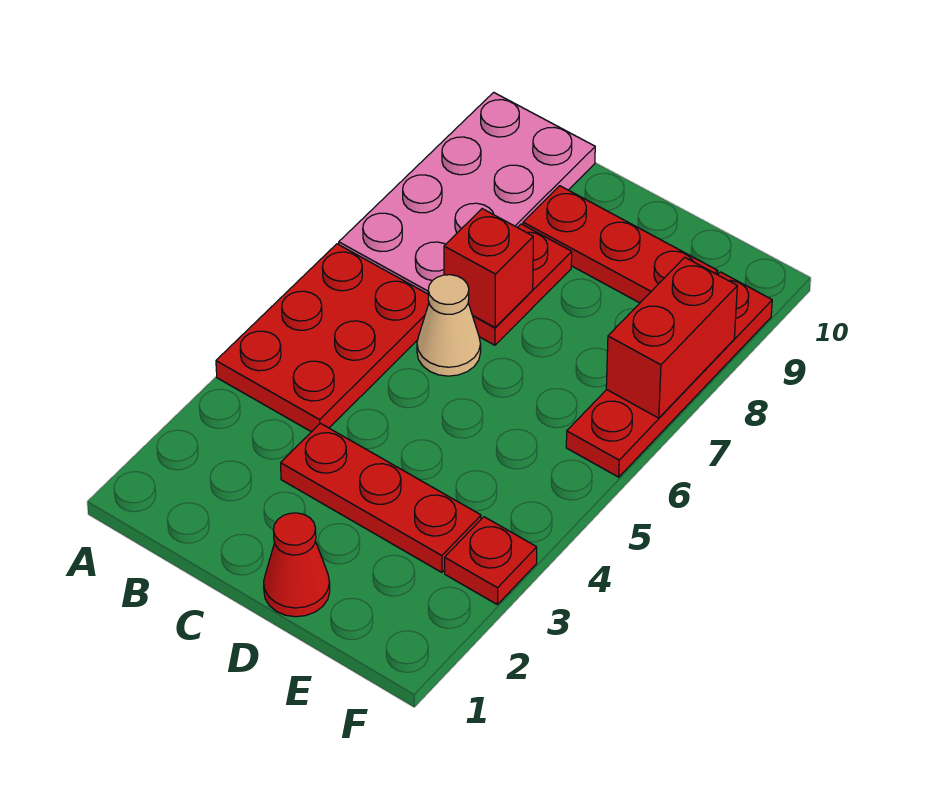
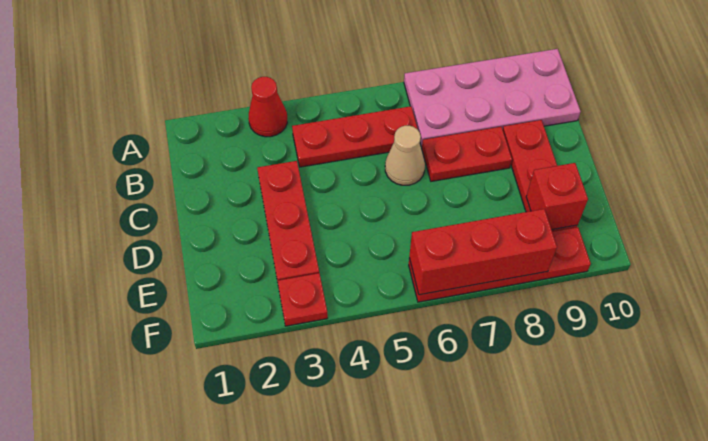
red plate A4:B6 level 1 -> red plate B4:B6 level 1
red brick C7 level 2 -> red brick E9 level 2
red cone D1 level 1 -> red cone A3 level 1
red brick F7:F8 level 2 -> red brick F6:F8 level 2

